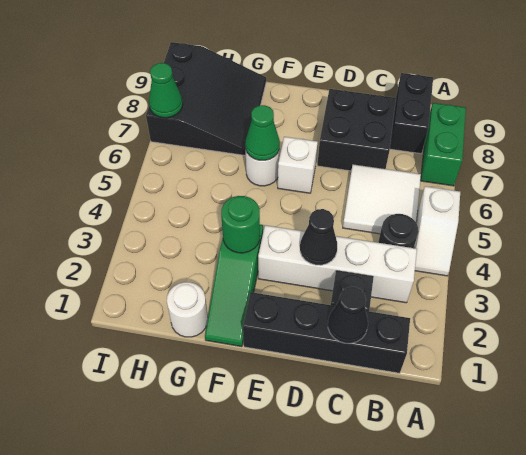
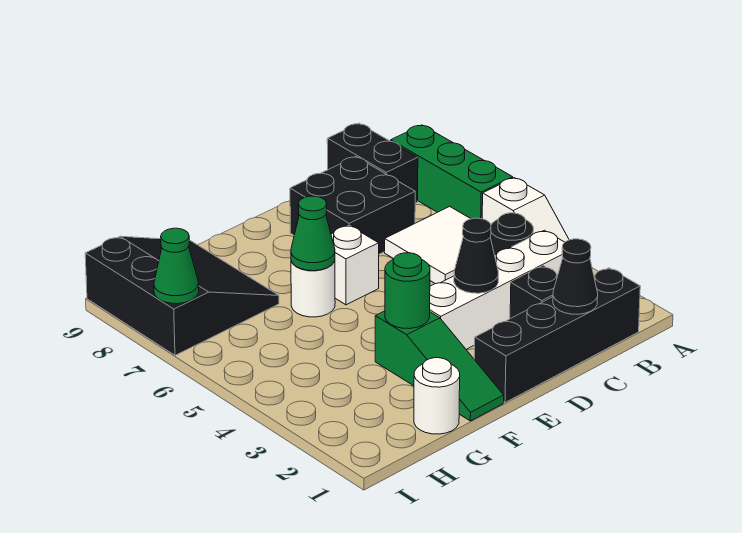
green brick A7:A8 level 1 -> green brick A6:A8 level 1

